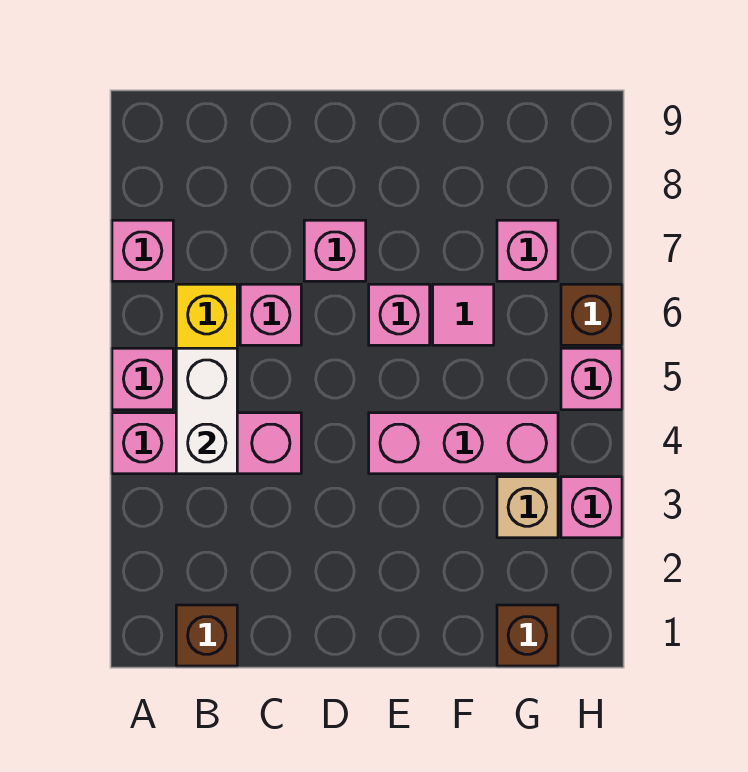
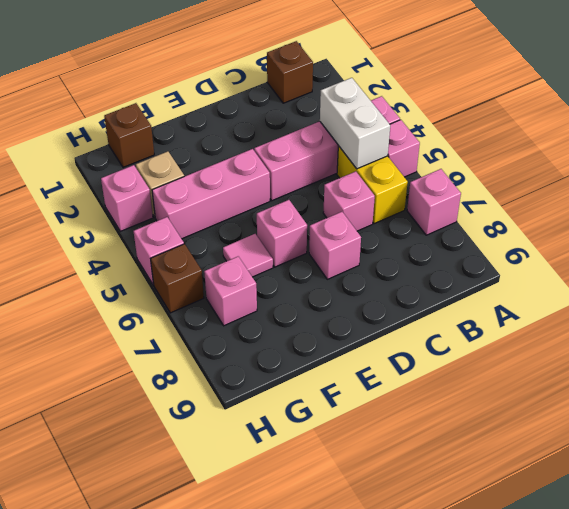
pink brick A4:C4 level 1 -> pink brick A4:D4 level 1

